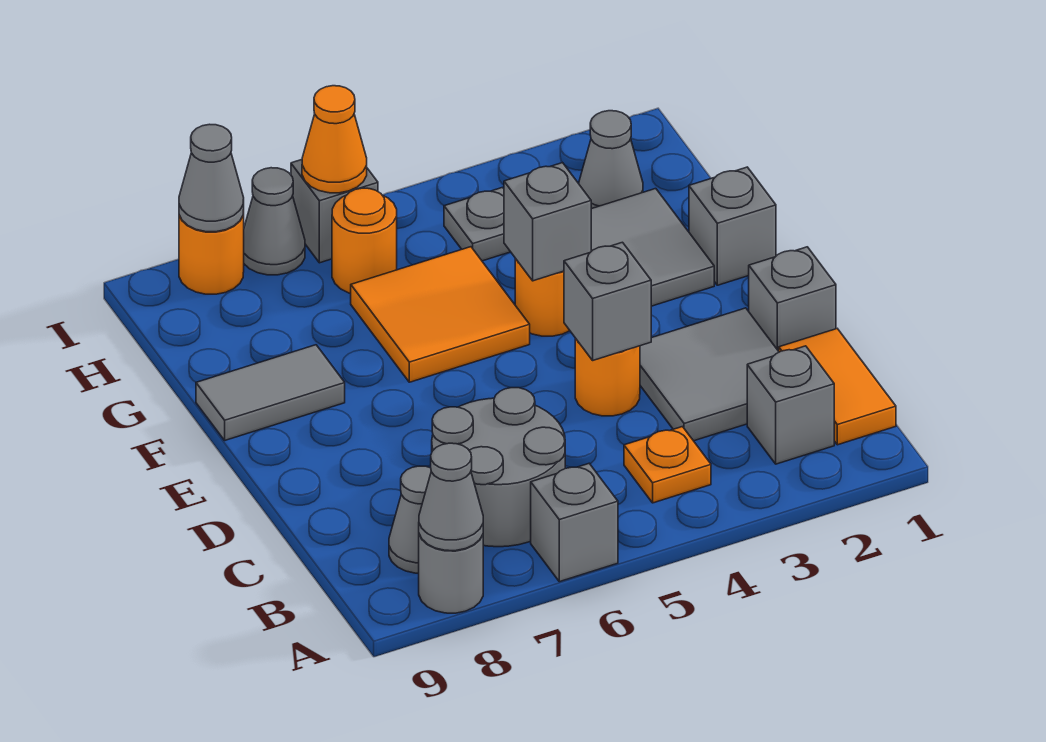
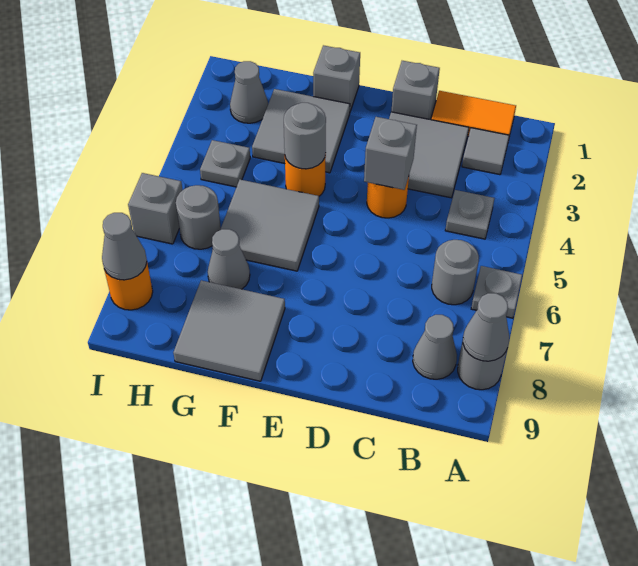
grey brick A6 level 1 -> grey plate A6 level 1
grey brick B2 level 1 -> grey tile B2 level 1
orange plate B4 level 1 -> grey plate B4 level 1
grey round brick B6:C7 level 1 -> grey round brick B6 level 1
grey brick F4 level 2 -> grey round brick F4 level 2
orange tile F5:G6 level 1 -> grey tile F5:G6 level 1
grey tile F8:F9 level 1 -> grey tile F8:G9 level 1
orange round brick H6 level 1 -> grey round brick H6 level 1
orange cone I6 level 2 -> none
grey cone I7 level 1 -> grey cone G7 level 1

